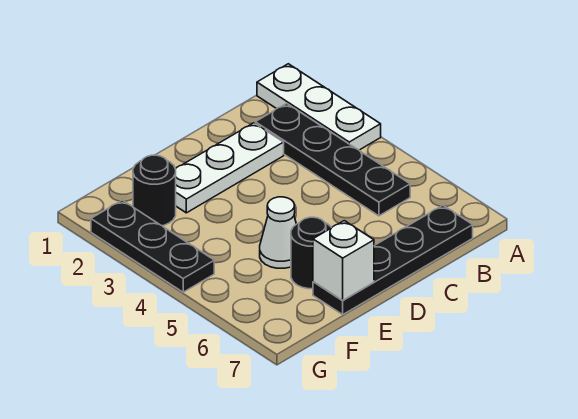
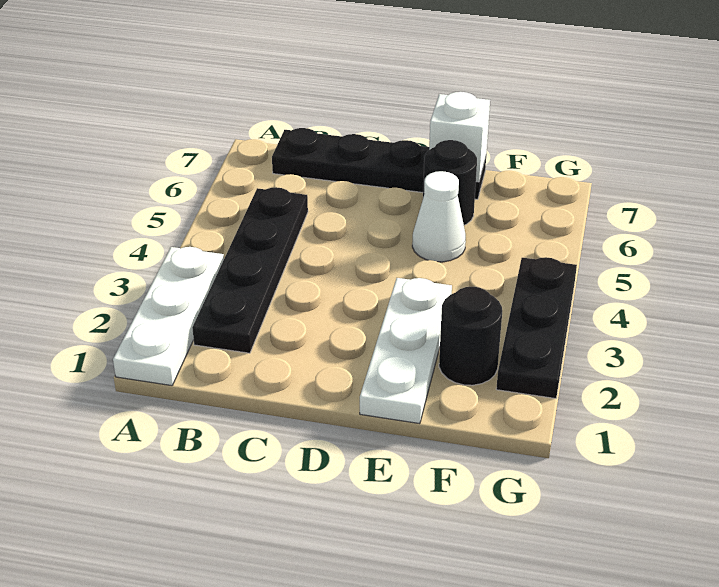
white plate C2:E2 level 1 -> white plate E1:E3 level 1

